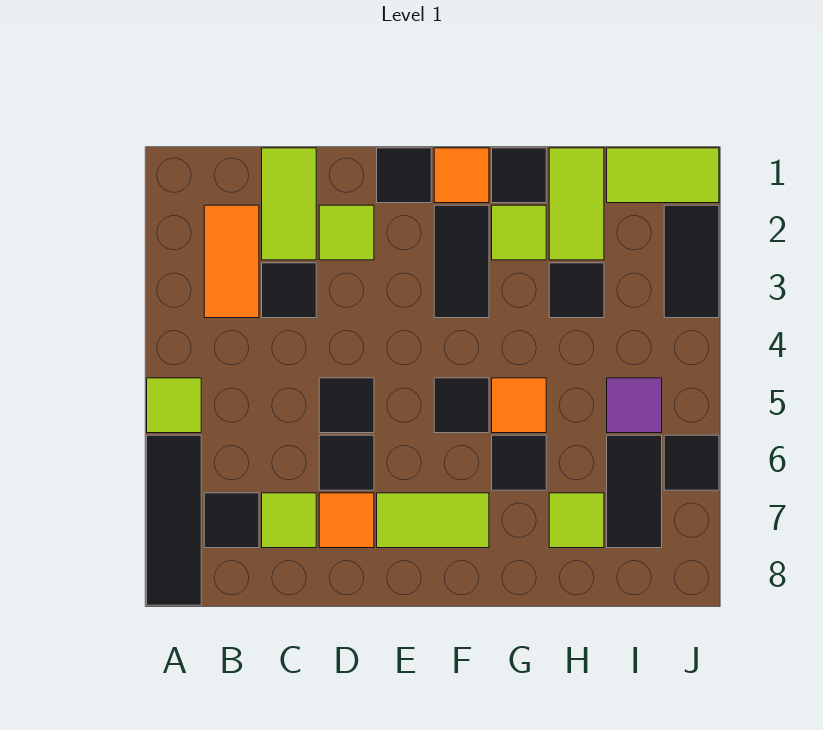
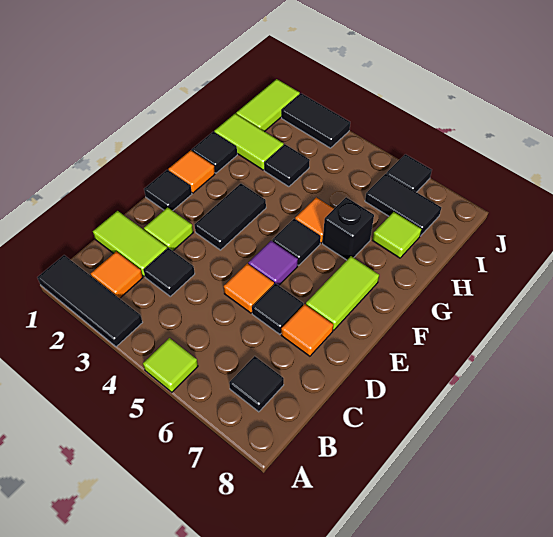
black tile A6:A8 level 1 -> black tile A1:A3 level 1
orange tile B2:B3 level 1 -> orange tile B2 level 1
lime tile C7 level 1 -> none
black tile D5 level 1 -> orange tile D5 level 1
black tile F2:F3 level 1 -> black tile E3:F3 level 1
lime tile G2 level 1 -> none
black tile G6 level 1 -> black brick G6 level 1
purple tile I5 level 1 -> purple tile E5 level 1

